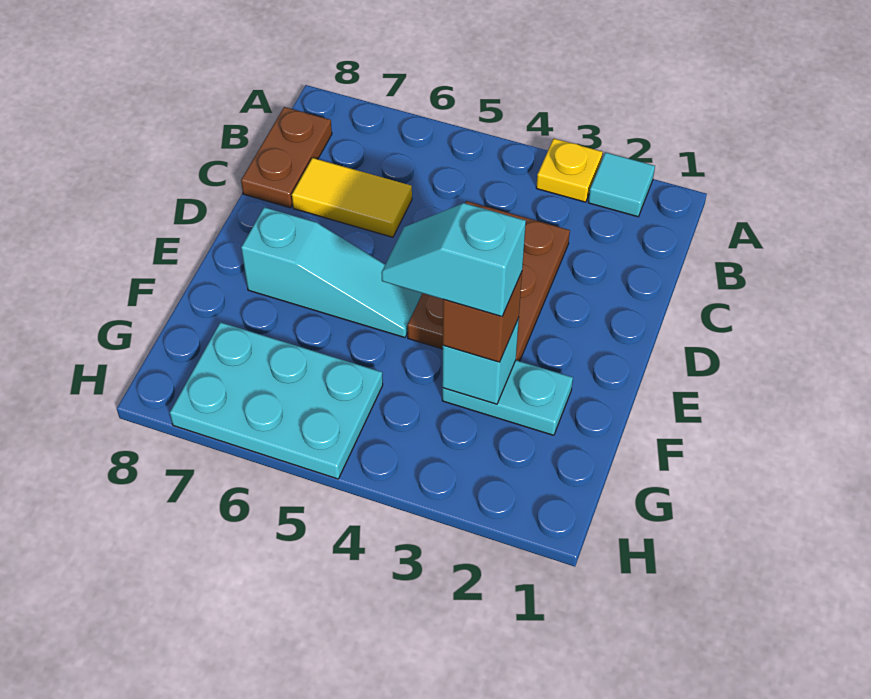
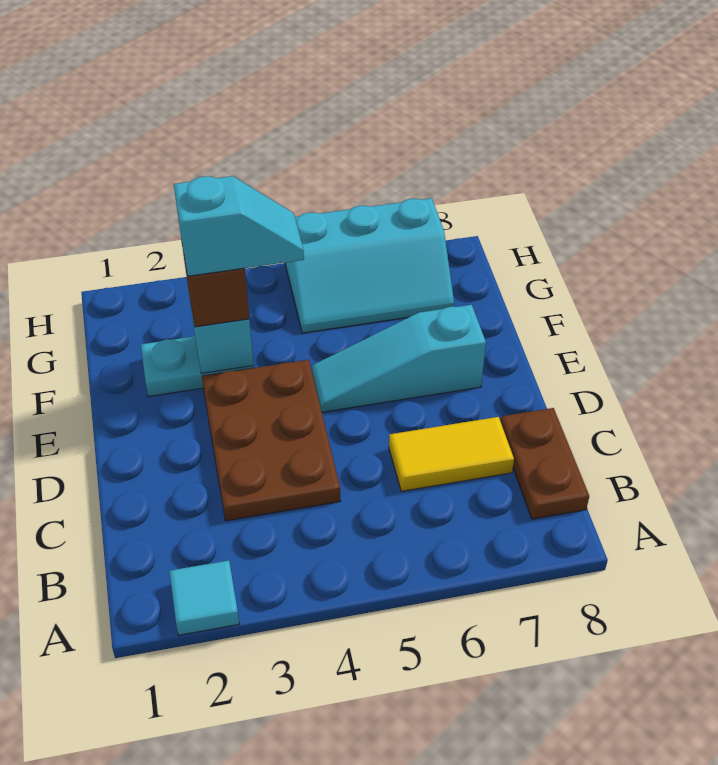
yellow plate A3 level 1 -> none
cyan plate G5:H7 level 1 -> cyan slope G5:H7 level 1 top H

